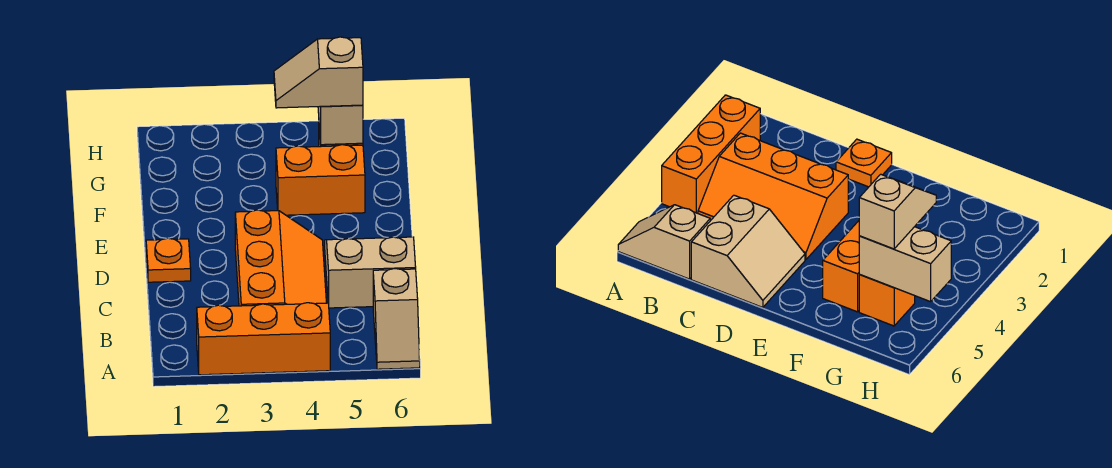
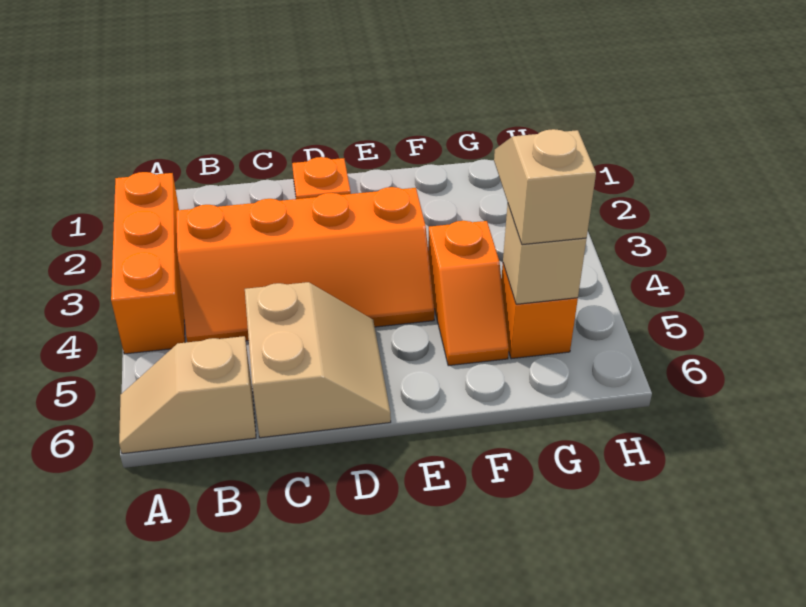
orange slope B3:D4 level 1 top 3 -> orange slope B3:E4 level 1 top 3
orange brick F4:F5 level 1 -> orange slope F4:F5 level 1 top 4
tan brick G5:H5 level 2 -> tan brick G5 level 2

